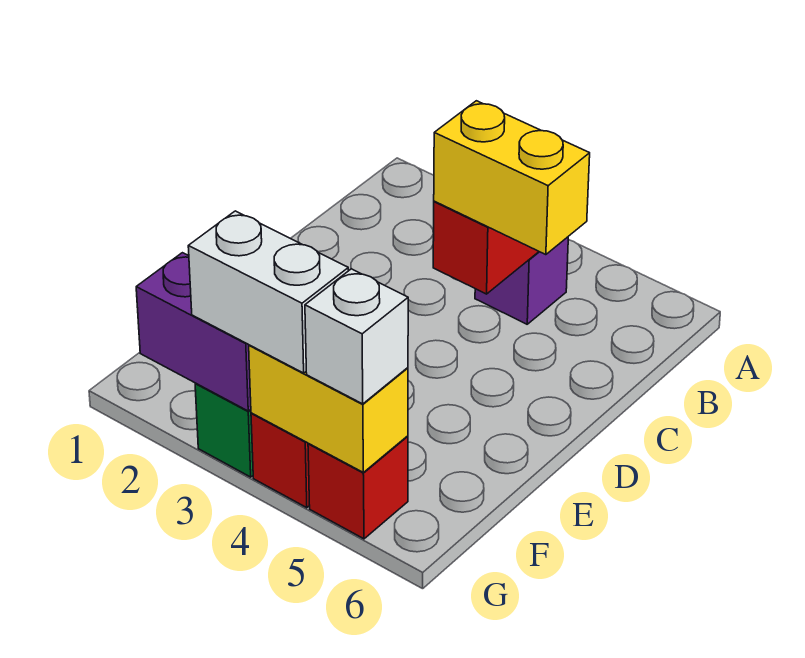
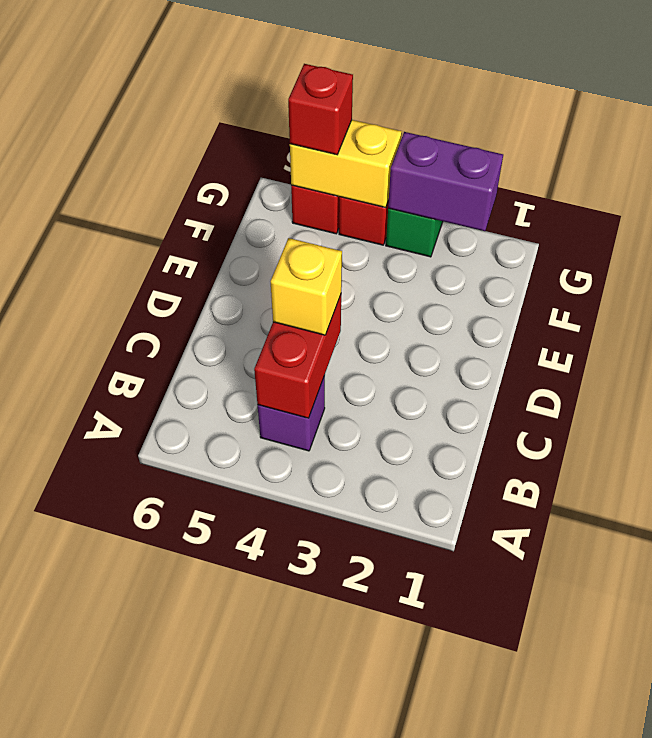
yellow brick C4:C5 level 3 -> yellow brick C4 level 3
white brick G3:G4 level 3 -> none
white brick G5 level 3 -> red brick G5 level 3

